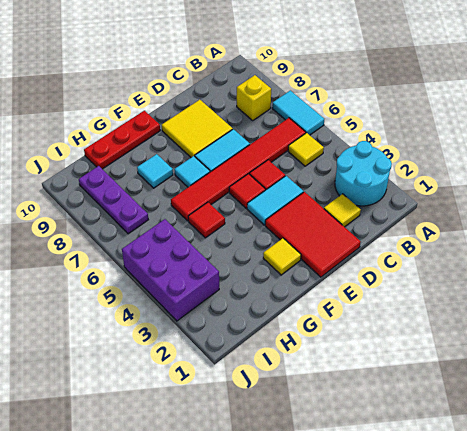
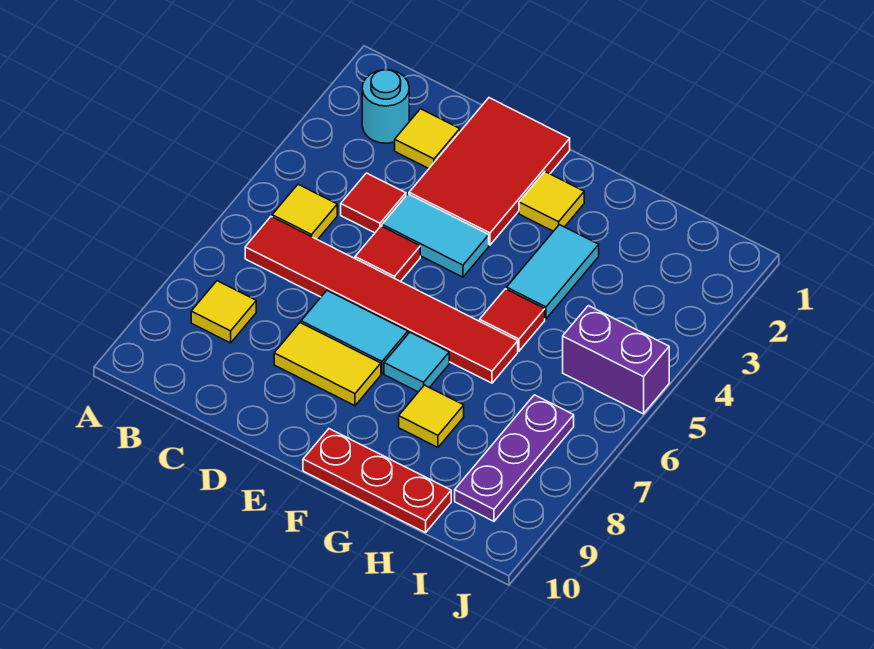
cyan round brick A2:B3 level 1 -> cyan round brick B2 level 1
cyan tile A6:A7 level 1 -> cyan tile G3:G4 level 1
yellow brick B8 level 1 -> yellow tile B8 level 1
yellow tile D8:E9 level 1 -> yellow tile D8:E8 level 1
red tile E5 level 1 -> red tile C4 level 1
cyan tile G8 level 1 -> yellow tile G8 level 1
purple brick I3:J5 level 1 -> purple brick I5:J5 level 1

